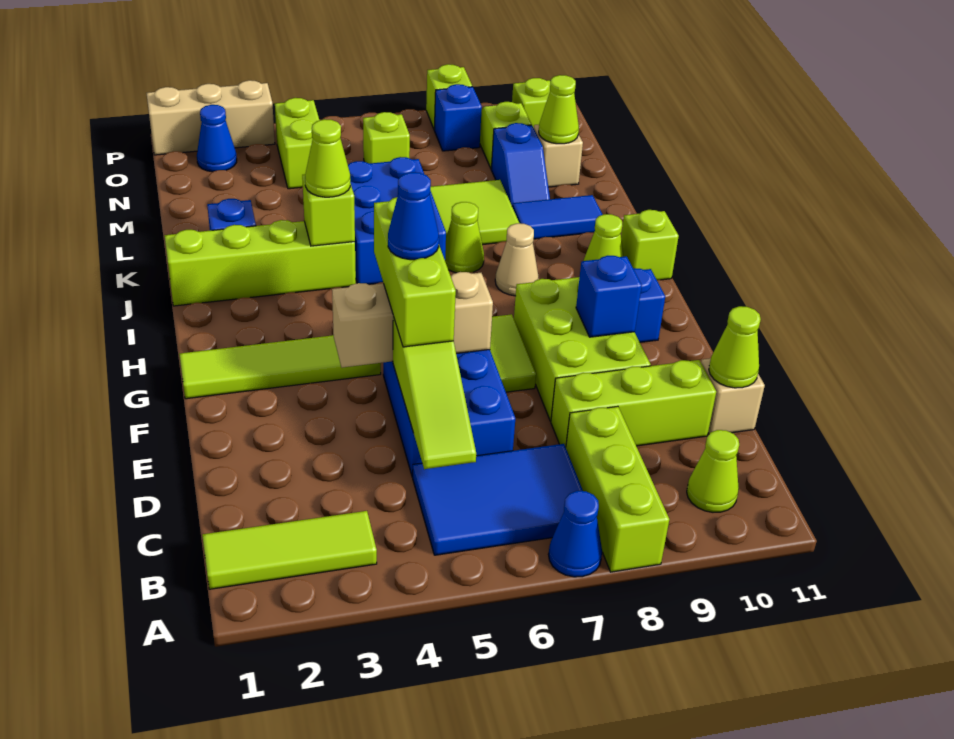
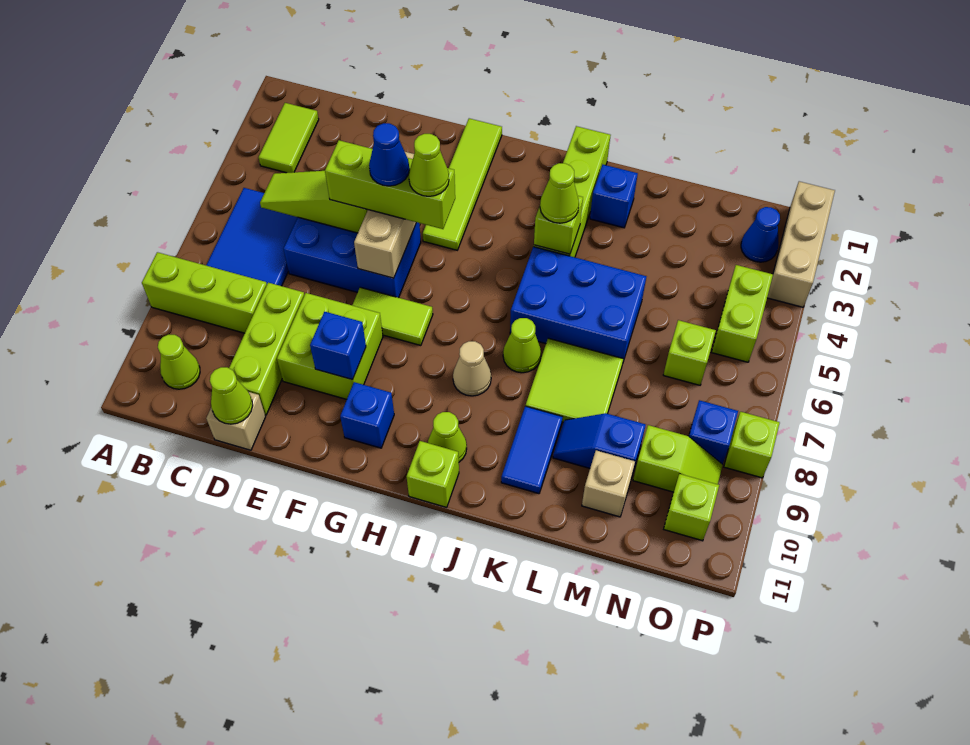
blue cone A7 level 1 -> none
lime tile B1:B3 level 1 -> lime tile B2:B3 level 1
lime brick E8:G9 level 1 -> lime brick E8:F9 level 1
lime cone M10 level 2 -> lime cone G5 level 4
lime brick N4:O4 level 1 -> lime brick O4:O5 level 1

